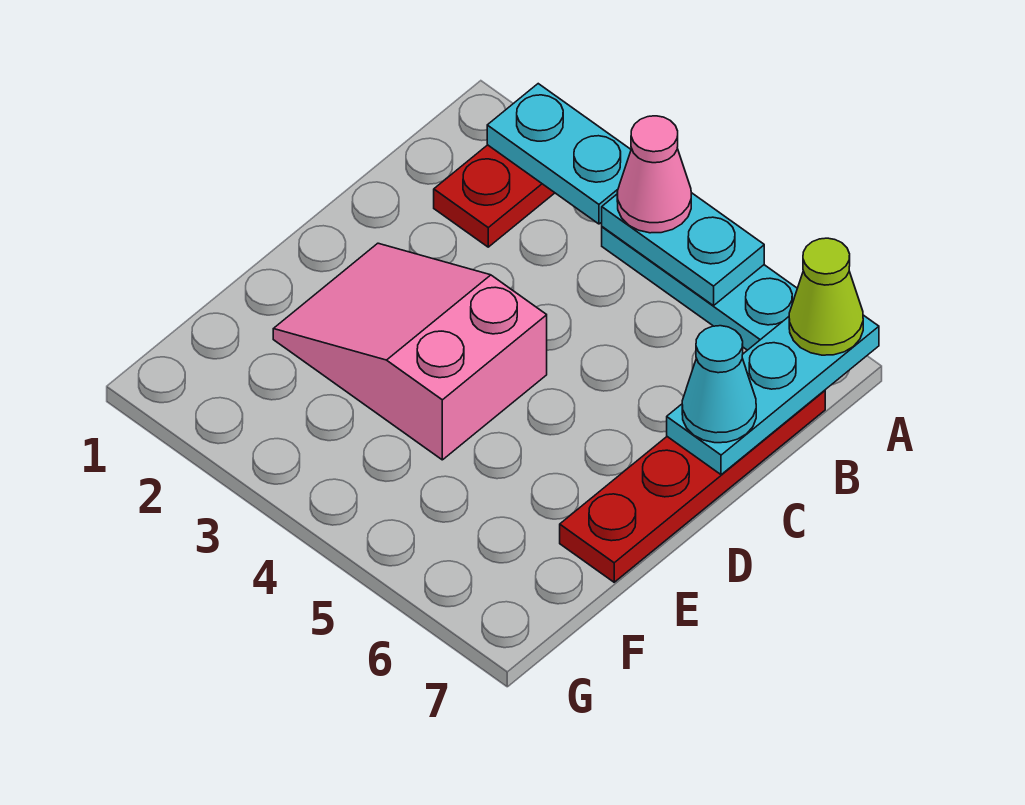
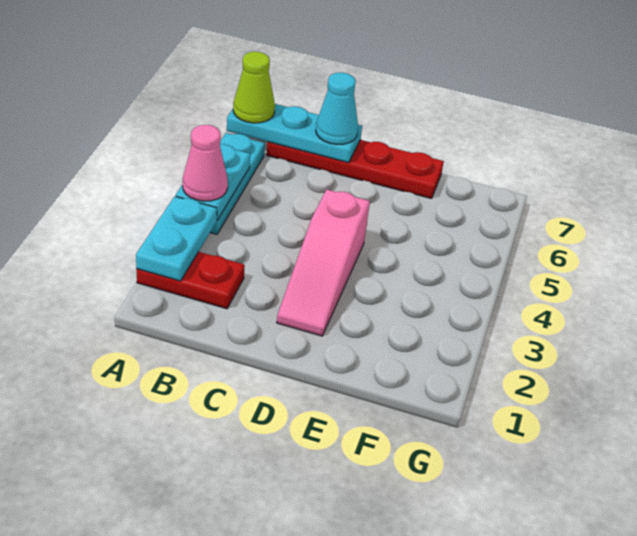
pink slope D2:E4 level 1 top 4 -> pink slope D2:D4 level 1 top 4

